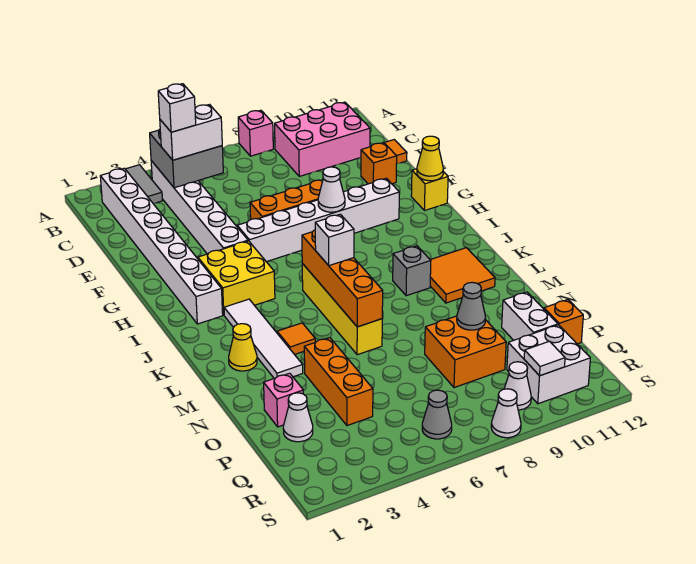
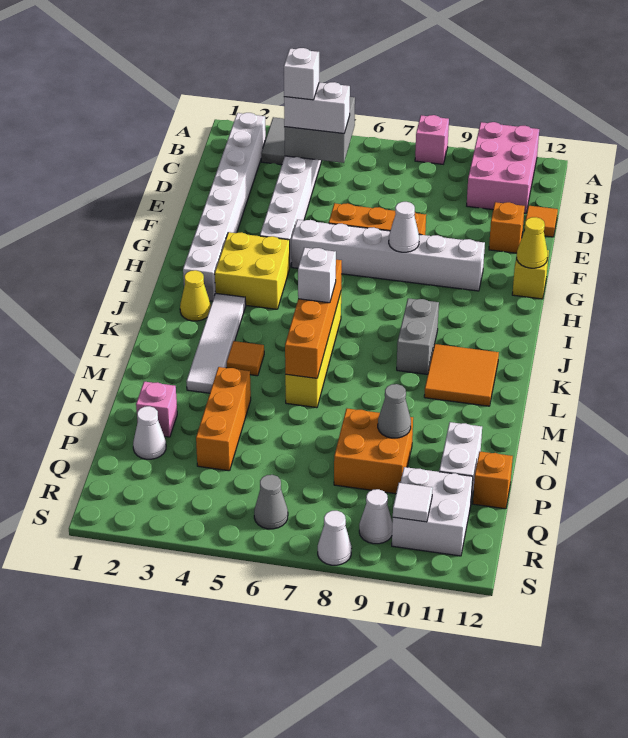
pink brick B9:C11 level 1 -> pink brick A10:C11 level 1
grey brick K9 level 1 -> grey brick J9:K9 level 1
yellow cone L2 level 1 -> yellow cone J2 level 1

